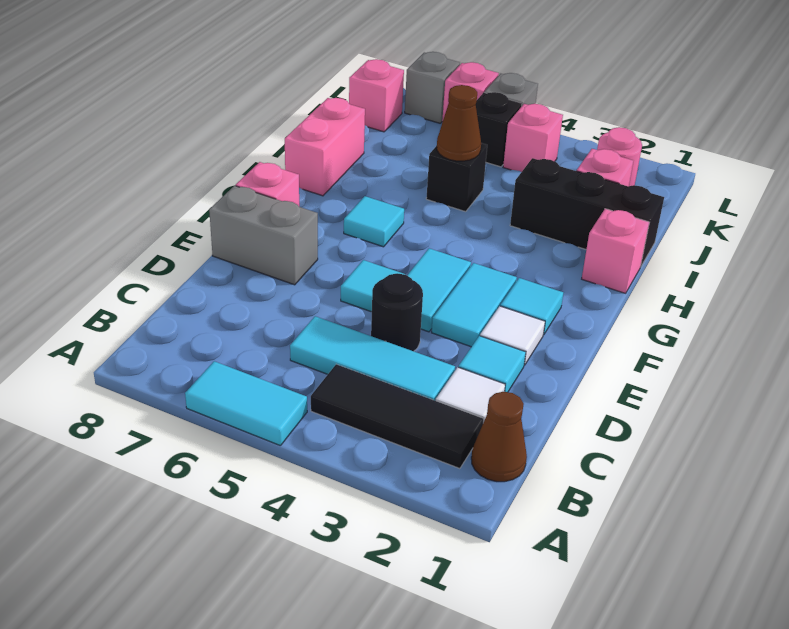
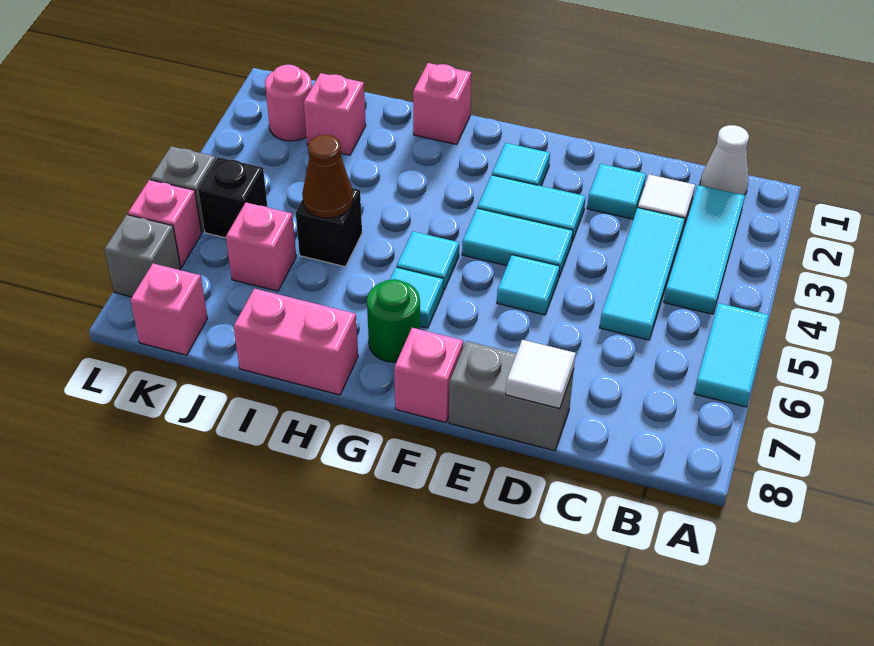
brown cone B1 level 1 -> white cone B1 level 1
black tile B2:B4 level 1 -> cyan tile B2:B4 level 1
black round brick D4 level 1 -> none
white tile E2 level 1 -> white tile D8 level 2
grey brick E7:E8 level 1 -> grey brick D8:E8 level 1
none -> cyan tile G5 level 1
none -> green round brick G7 level 1
black brick I1:I3 level 1 -> none
pink brick K4 level 1 -> pink brick J6 level 1

